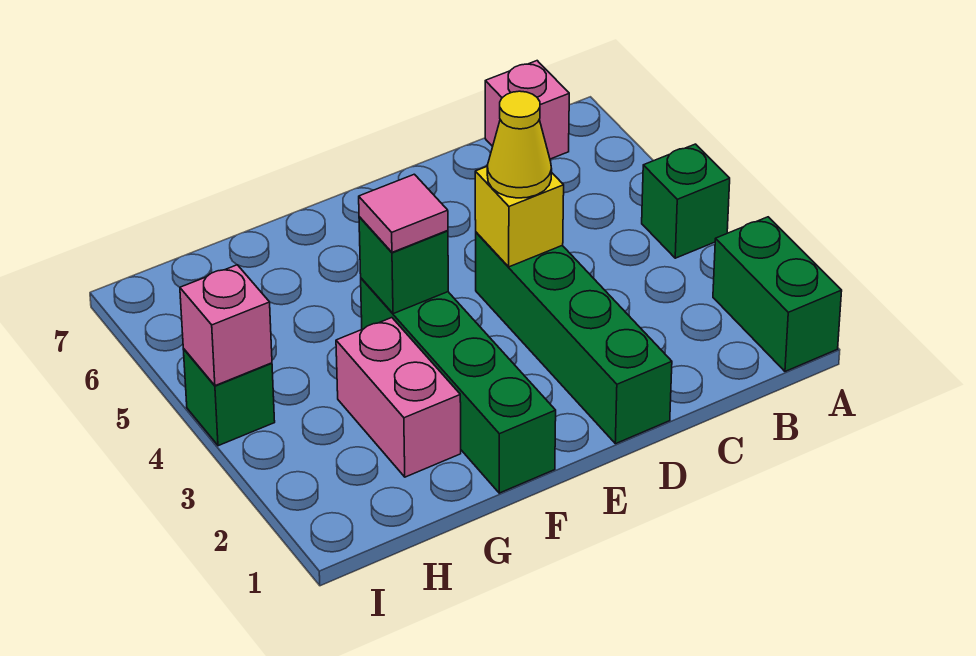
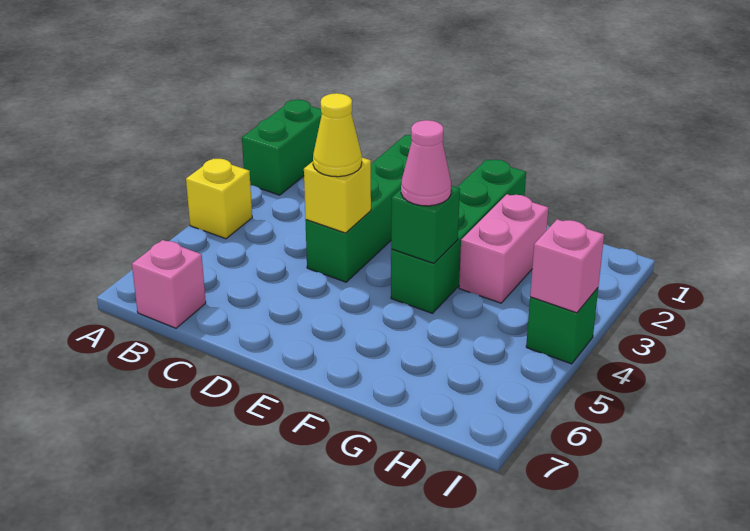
green brick A4 level 1 -> yellow brick A4 level 1
pink tile F4 level 3 -> pink cone F4 level 3

